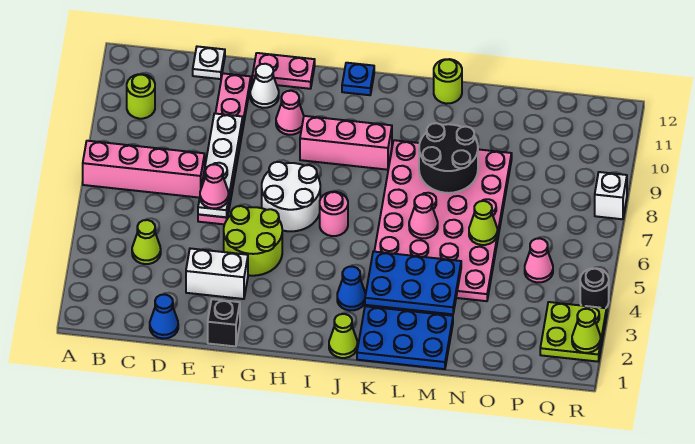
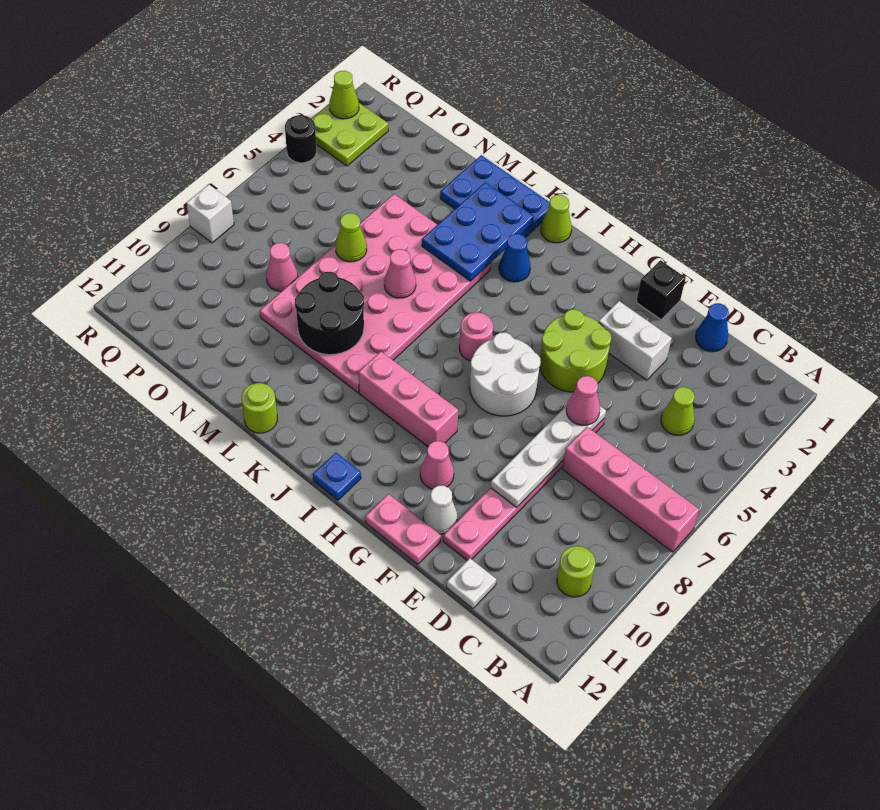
blue plate K3:M4 level 2 -> blue plate K2:L4 level 2
pink cone P5 level 1 -> pink cone O8 level 1

